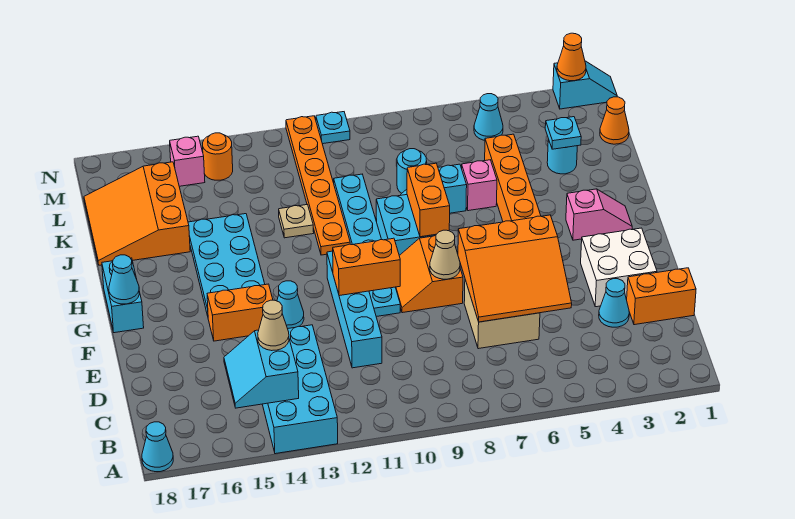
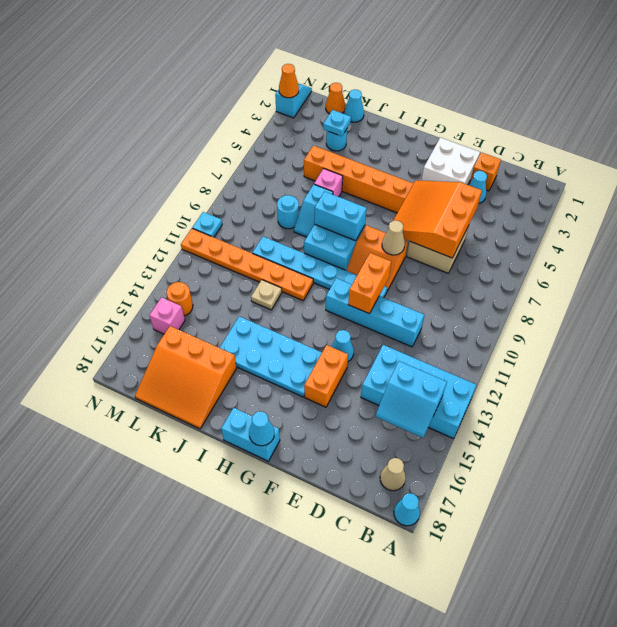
tan cone C14 level 3 -> tan cone B17 level 1
orange brick D1:D2 level 1 -> orange brick D2 level 1
orange slope D5:F7 level 2 top F -> orange slope D5:F7 level 2 top D
pink slope H2:H3 level 1 top 3 -> none
orange brick H8:I8 level 2 -> cyan brick H8:I8 level 2
cyan cone M5 level 1 -> cyan cone K1 level 1

